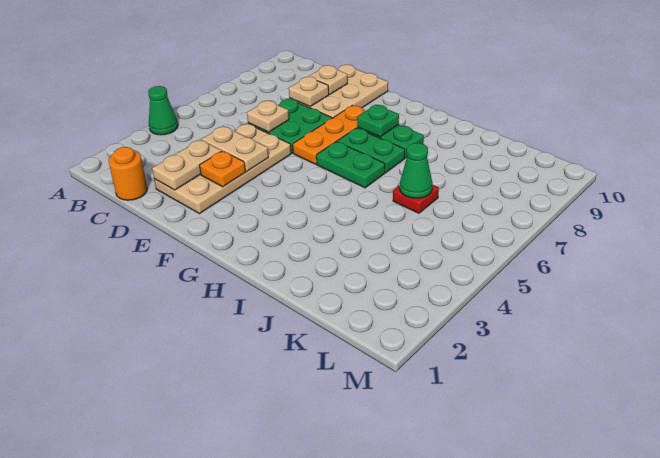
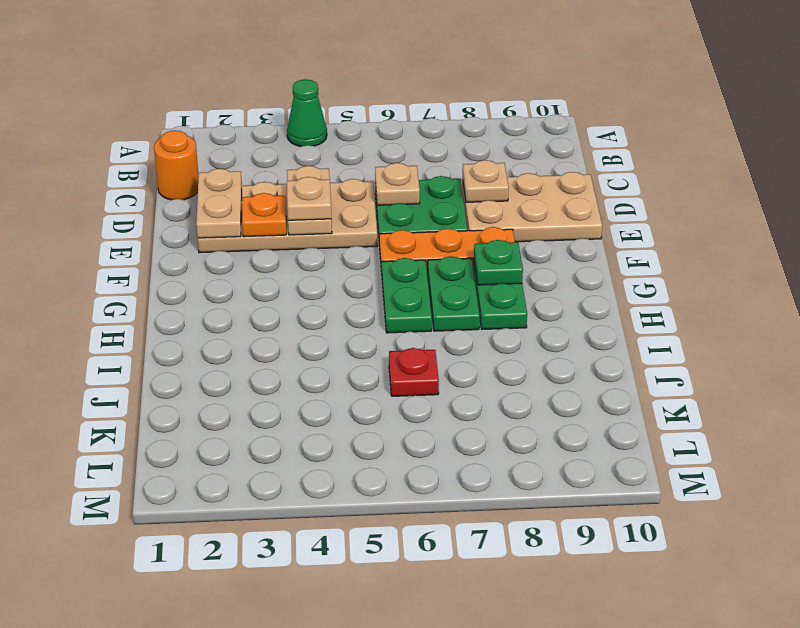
tan plate D2:D3 level 2 -> tan plate D2:E2 level 2
tan plate D9 level 2 -> tan plate E4 level 3
green cone J6 level 2 -> none

